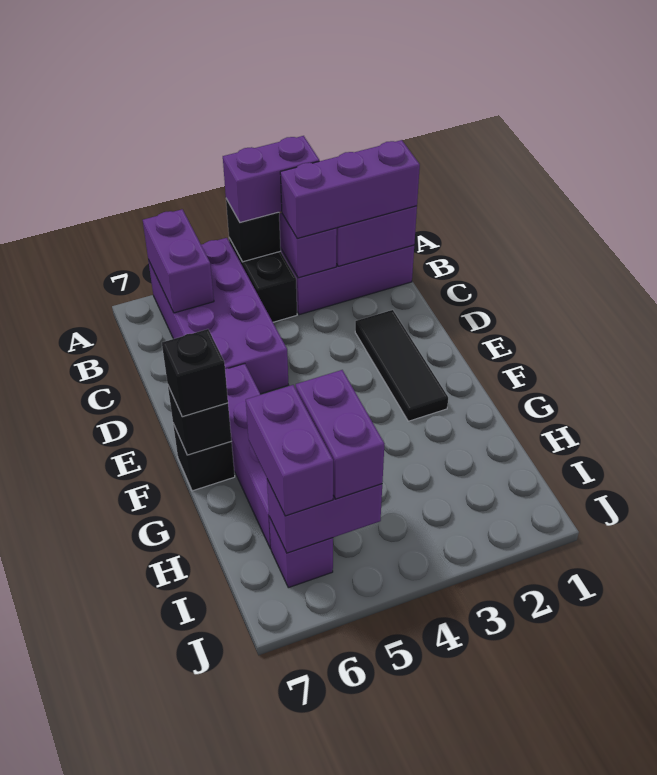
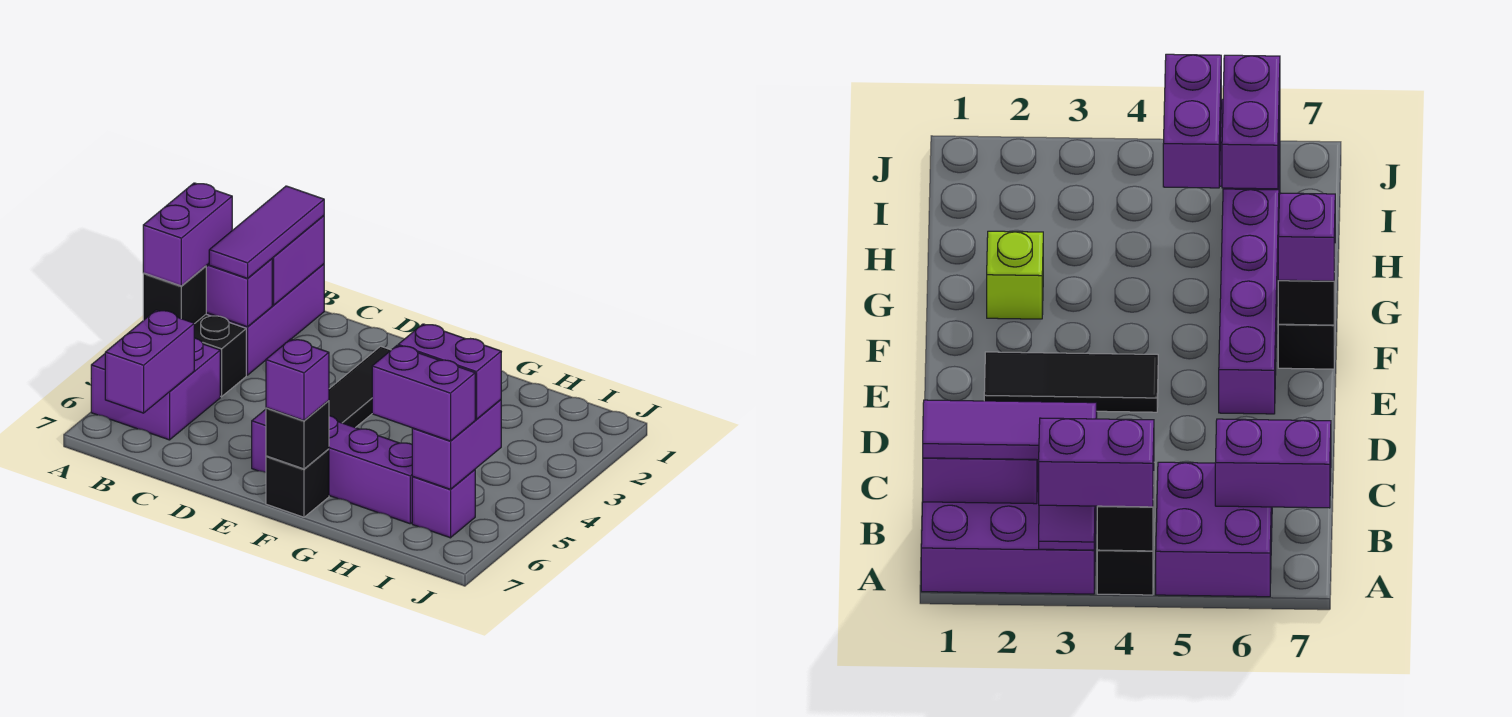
purple brick A5:D6 level 1 -> purple brick A5:B6 level 1
purple brick A6:B6 level 2 -> purple brick B6:B7 level 2
purple brick B1:B3 level 3 -> purple tile B1:B3 level 3
black tile D2:F2 level 1 -> black tile E2:E4 level 1
black brick F7 level 3 -> purple brick F7 level 3
none -> lime brick G2 level 1

